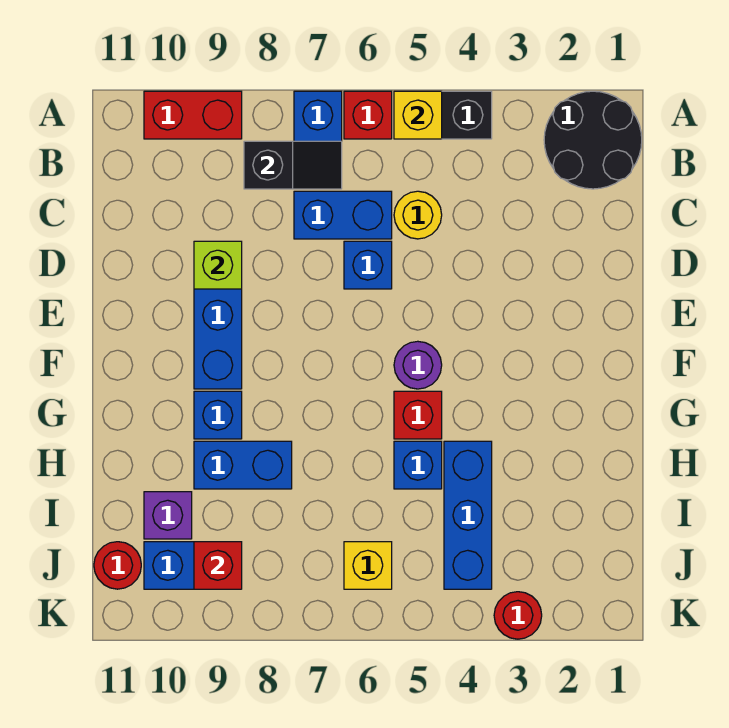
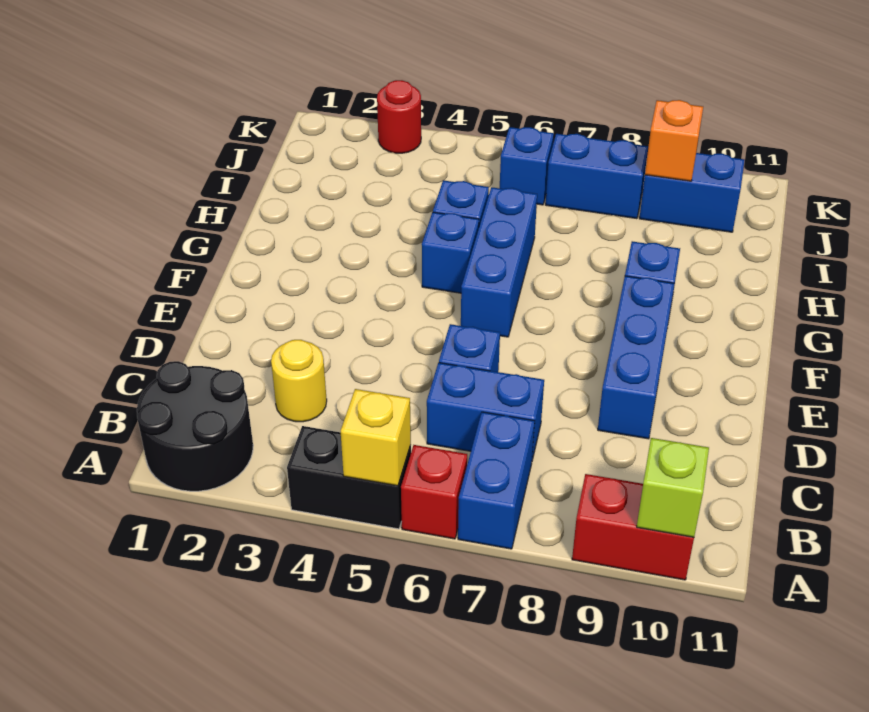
black slope B7:B8 level 2 top 8 -> none
yellow round brick C5 level 1 -> yellow round brick C3 level 1
lime brick D9 level 2 -> lime brick A10 level 2
purple round brick F5 level 1 -> none
red brick G5 level 1 -> blue brick G5 level 1
blue brick H4:J4 level 1 -> blue brick F6:H6 level 1
blue brick H8:H9 level 1 -> blue brick J7:J8 level 1
purple brick I10 level 1 -> none
yellow brick J6 level 1 -> blue brick J6 level 1
red brick J9 level 2 -> orange brick J9 level 2
red round brick J11 level 1 -> none

